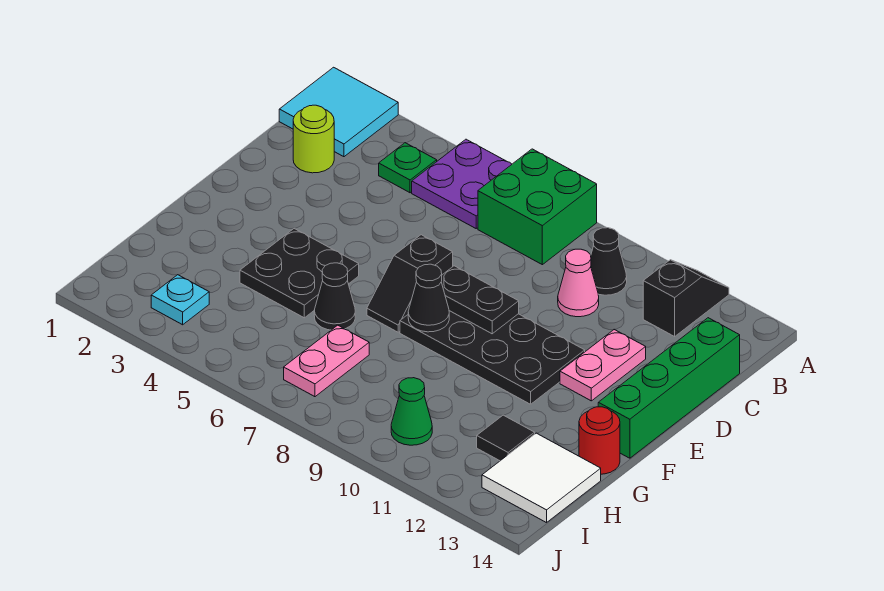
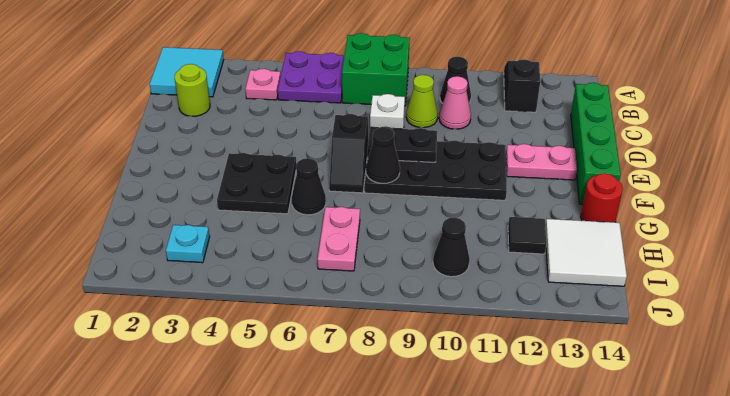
green plate B4 level 1 -> pink plate B4 level 1
none -> lime cone C9 level 1
none -> white brick D8 level 1
pink plate D12:E12 level 1 -> pink plate E12:E13 level 1
green cone I10 level 1 -> black cone I10 level 1

